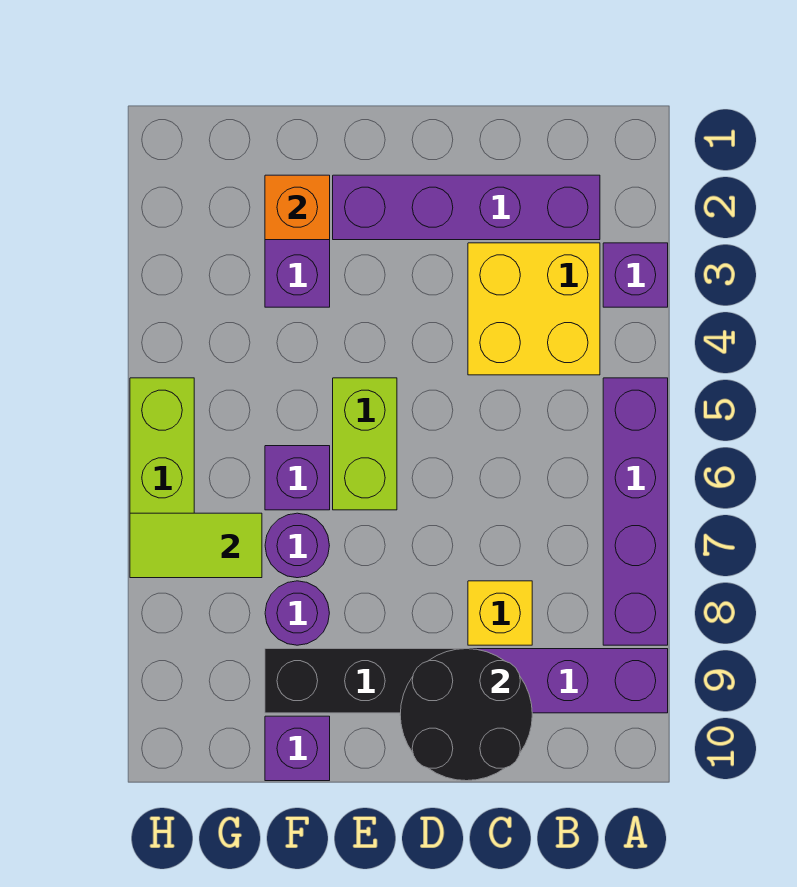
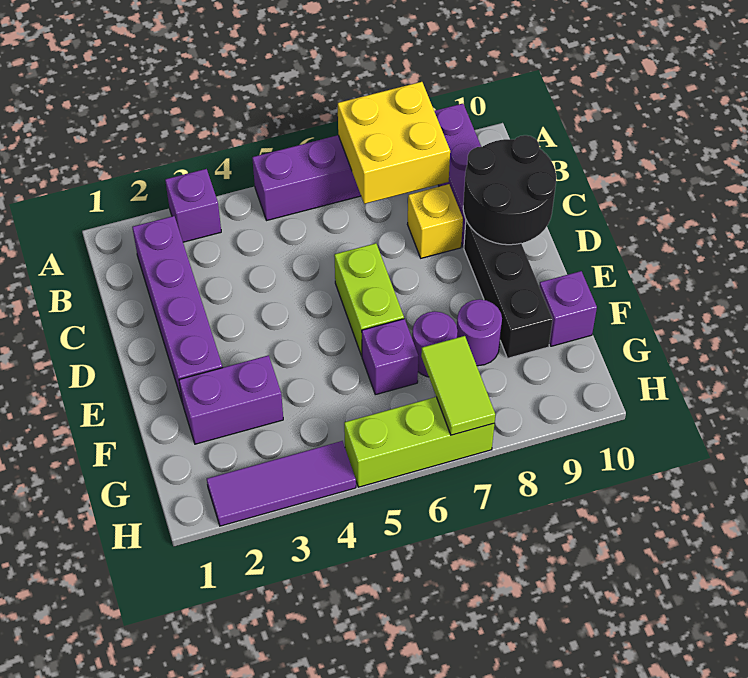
yellow brick B3:C4 level 1 -> yellow brick A7:B8 level 2
lime brick E5:E6 level 1 -> lime brick D6:E6 level 1
orange brick F2 level 2 -> none
none -> purple tile H2:H4 level 1

